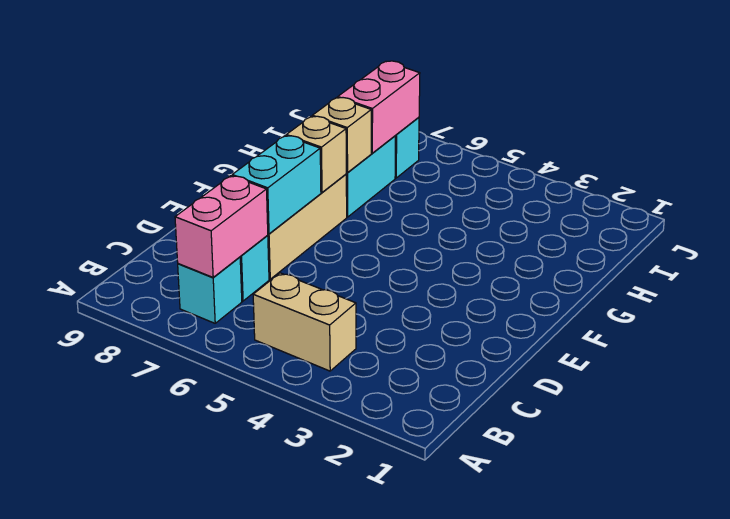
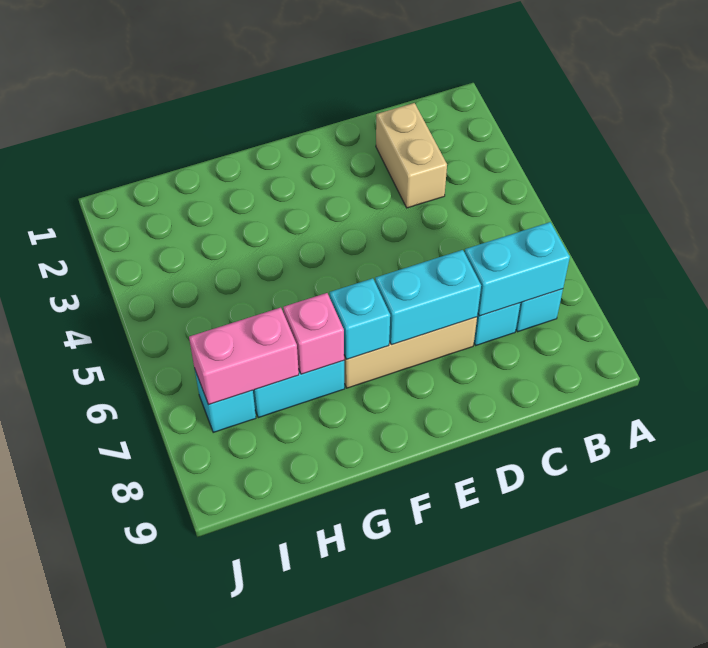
tan brick B4:B5 level 1 -> tan brick C2:C3 level 1
pink brick B7:C7 level 2 -> cyan brick B7:C7 level 2
tan brick F7 level 2 -> cyan brick F7 level 2
tan brick G7 level 2 -> pink brick G7 level 2

